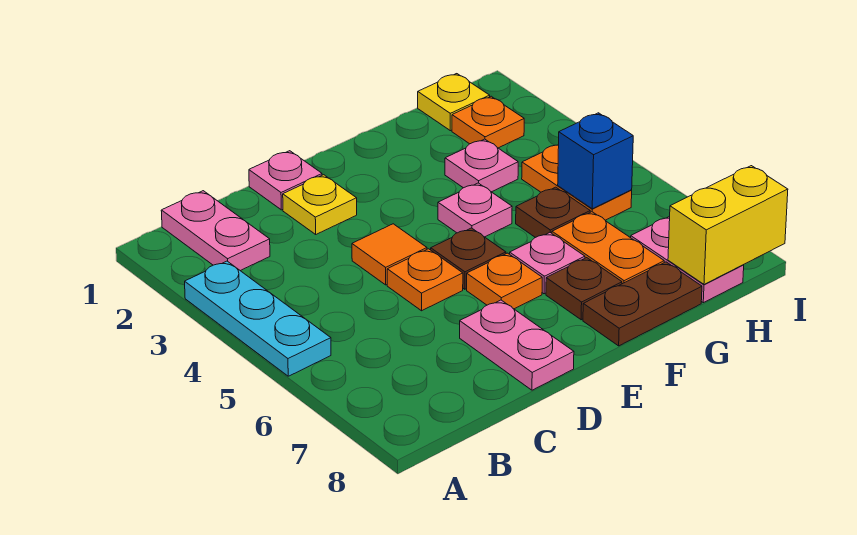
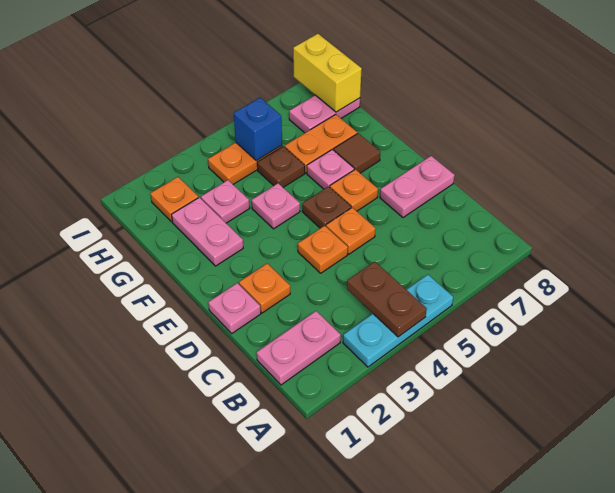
yellow plate D2 level 1 -> orange plate D2 level 1
orange tile D4 level 1 -> orange plate D4 level 1
none -> pink plate F2:G2 level 1
brown plate F7 level 1 -> brown tile F7 level 1
brown plate F8:G8 level 1 -> brown plate A4:B4 level 2
yellow plate H1 level 1 -> none

